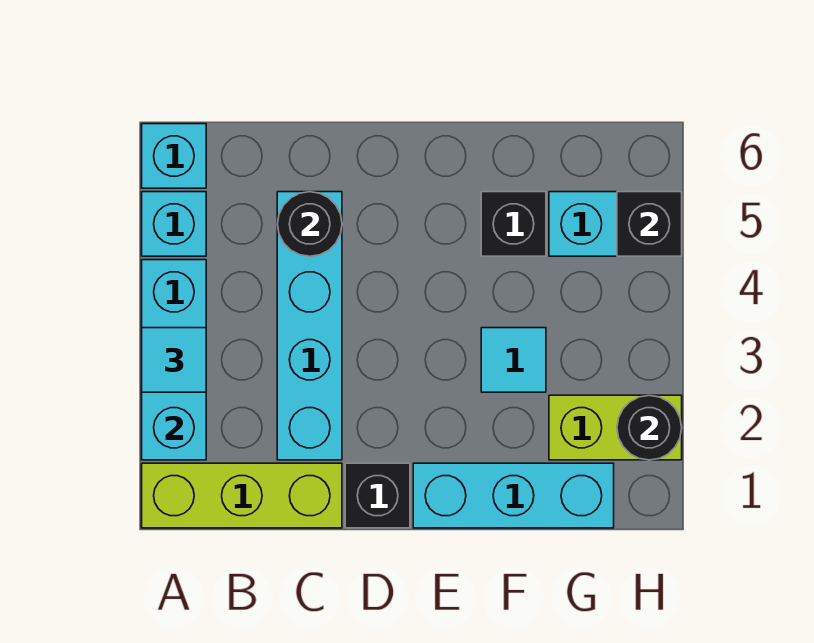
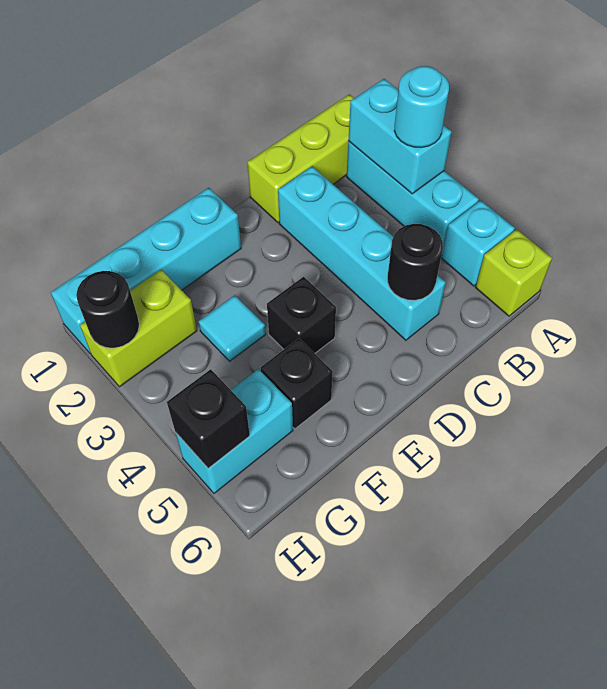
cyan tile A3 level 3 -> cyan round brick A3 level 3
cyan brick A6 level 1 -> lime brick A6 level 1
black brick D1 level 1 -> black brick E4 level 1
cyan brick E1:G1 level 1 -> cyan brick E1:H1 level 1

